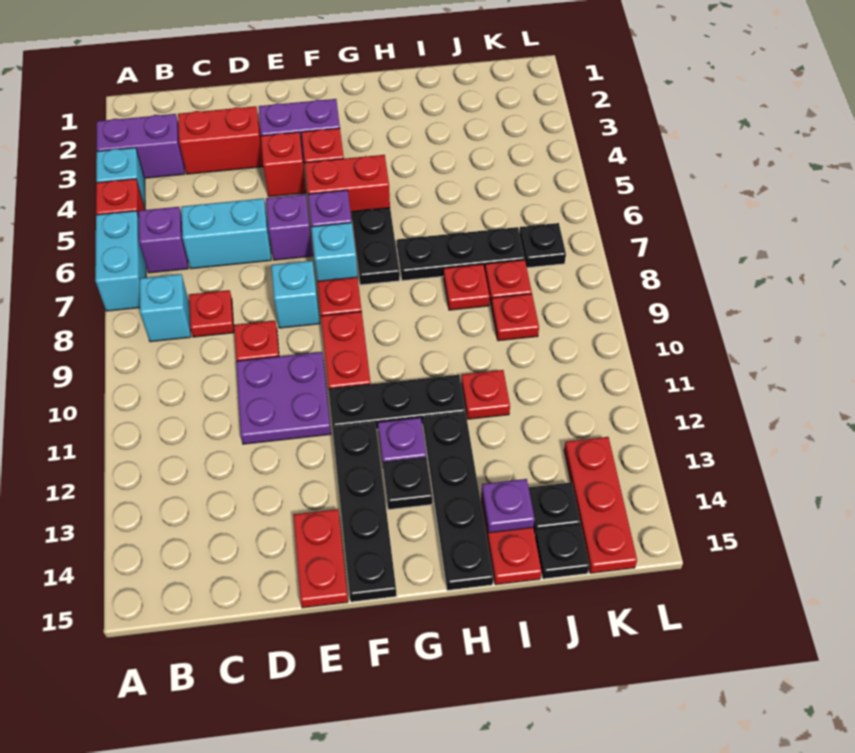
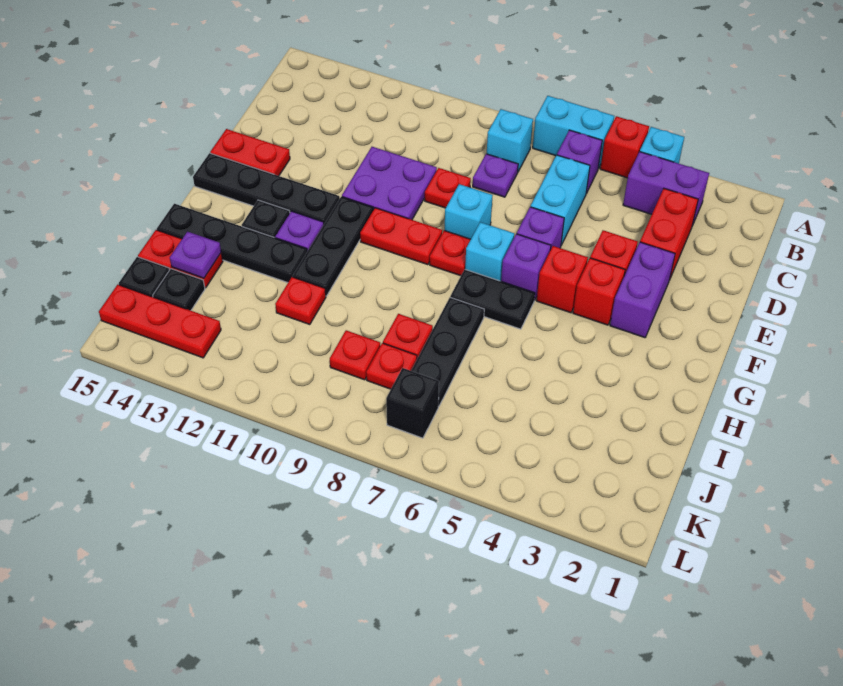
purple brick A3:B3 level 1 -> purple brick B3:B4 level 1
red plate C8 level 1 -> purple plate C8 level 1
red brick F5:G5 level 1 -> red brick F5 level 1
black plate K7 level 1 -> black brick K7 level 1

